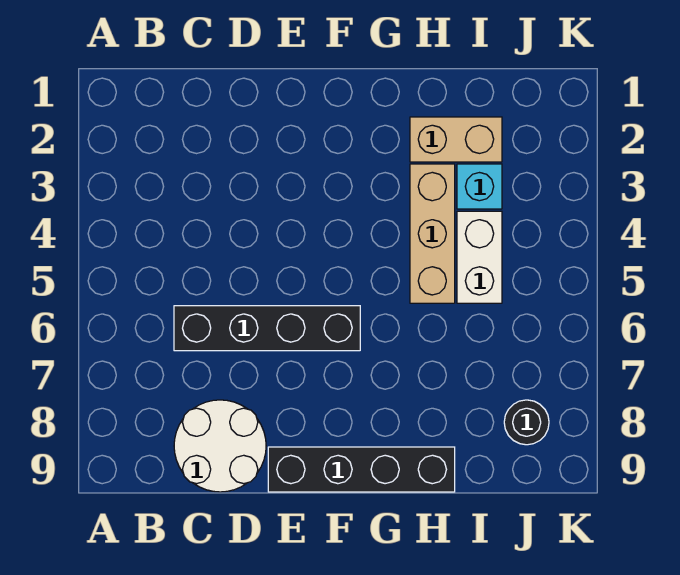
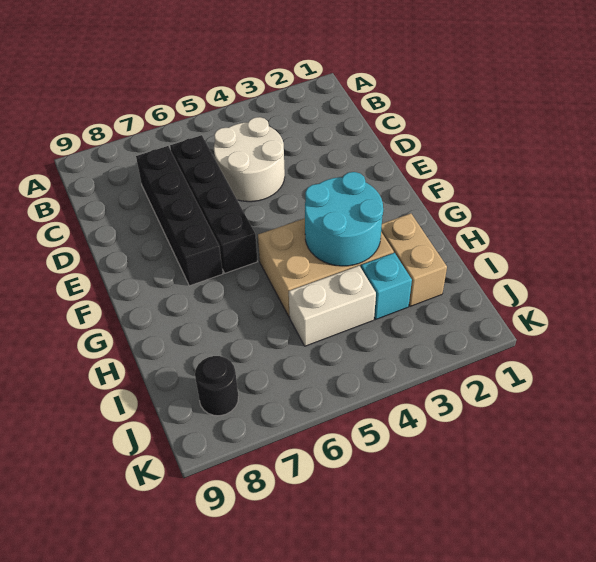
white round brick C8:D9 level 1 -> white round brick C4:D5 level 1
black brick E9:H9 level 1 -> black brick C7:F7 level 1
none -> cyan round brick G3:H4 level 2
tan brick H3:H5 level 1 -> tan brick G3:H5 level 1

